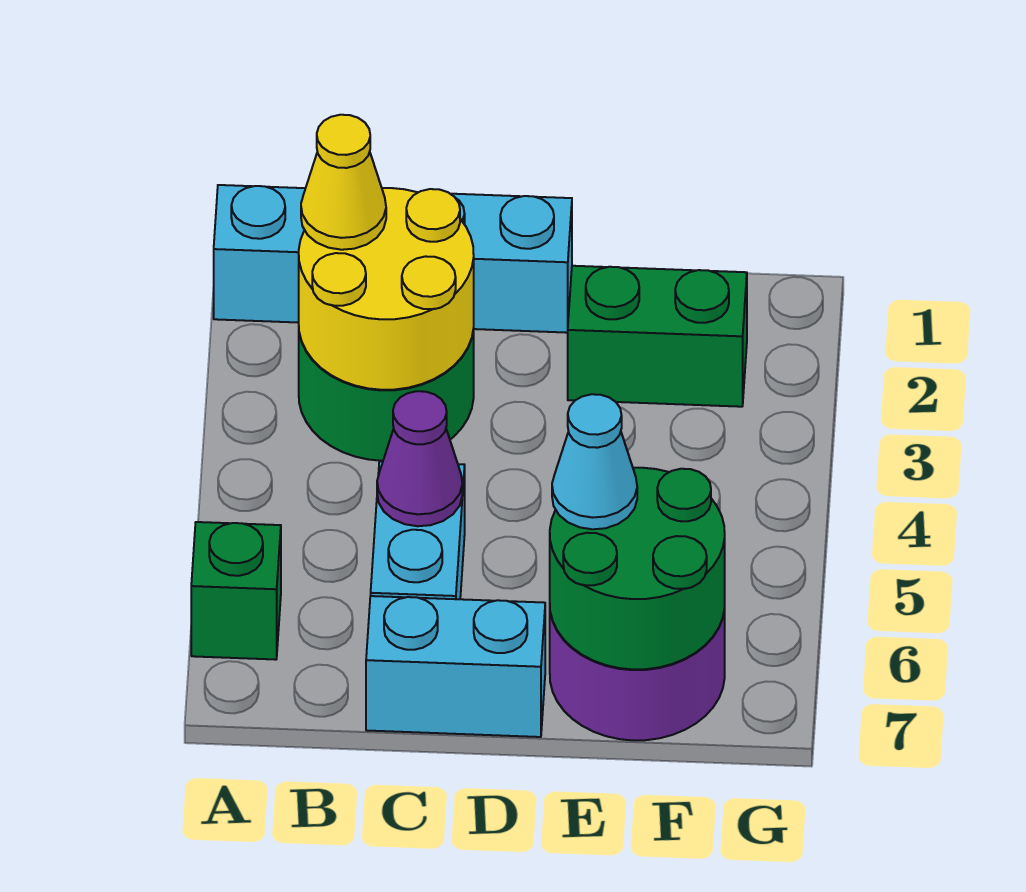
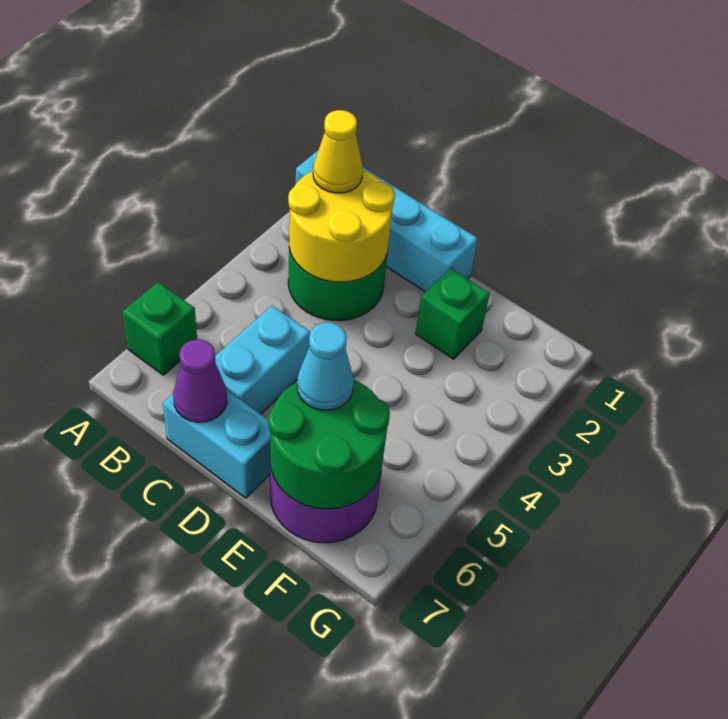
purple cone C5 level 2 -> purple cone C7 level 2
green brick E2:F2 level 1 -> green brick E2 level 1

